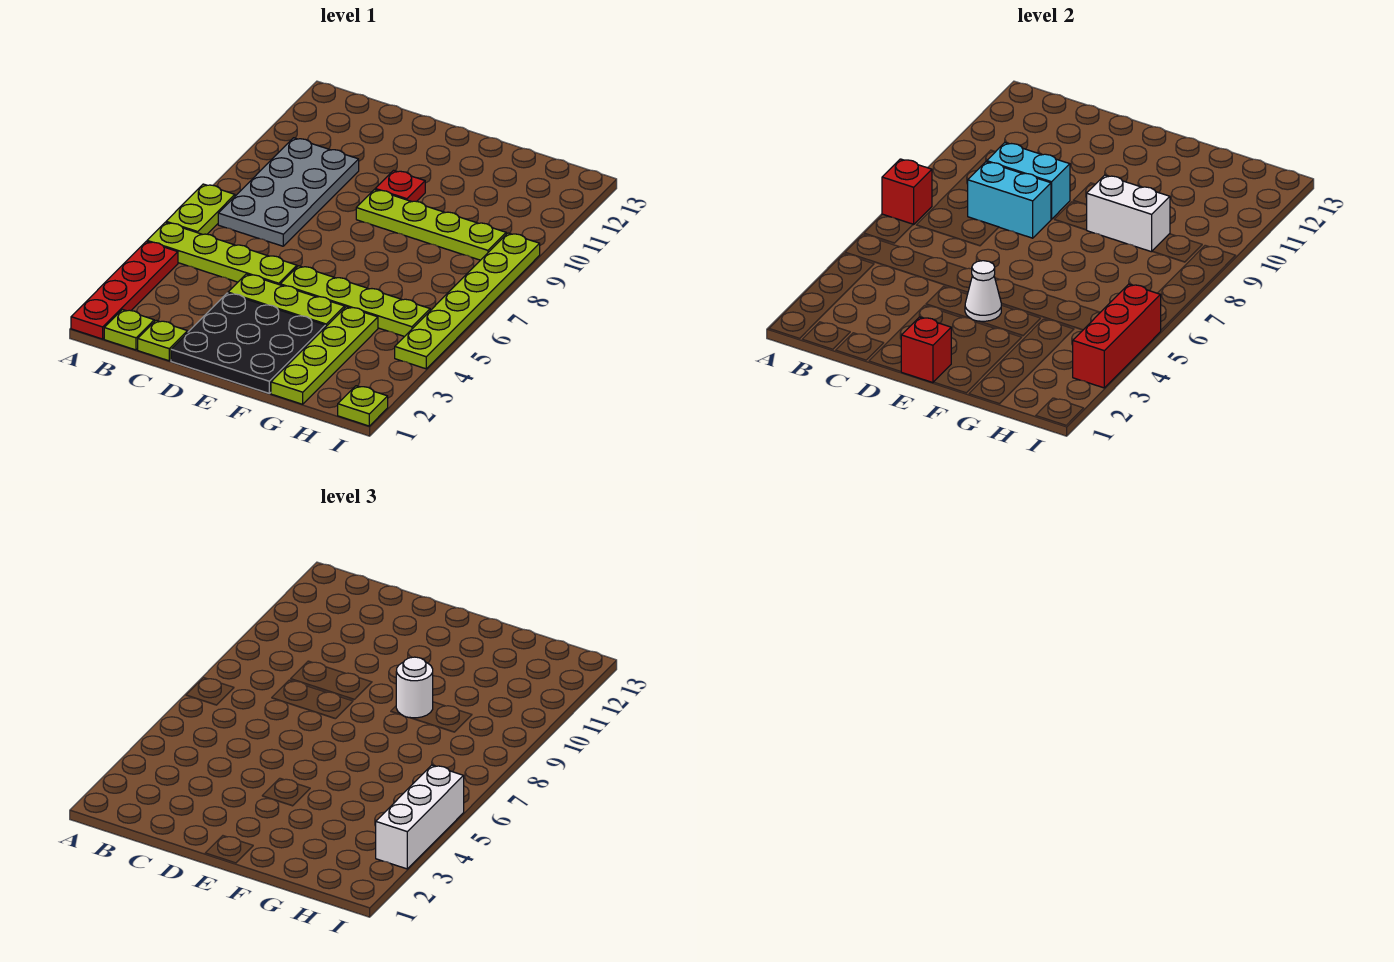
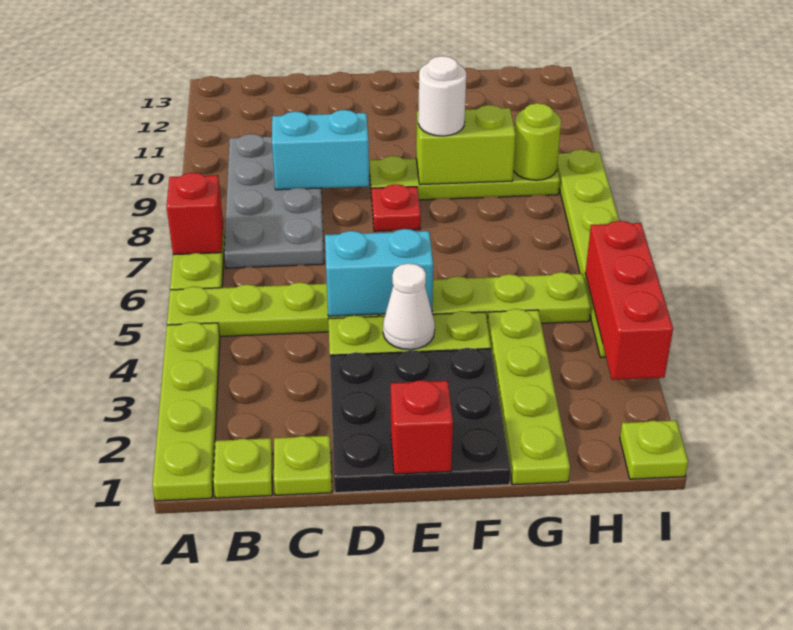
red plate A1:A4 level 1 -> lime plate A1:A4 level 1
cyan brick C8:D8 level 2 -> cyan brick D5:E5 level 2
red plate E10 level 1 -> red plate E8 level 1
white brick F9:G9 level 2 -> lime brick F9:G9 level 2
none -> lime round brick H9 level 2
white brick I3:I5 level 3 -> none

